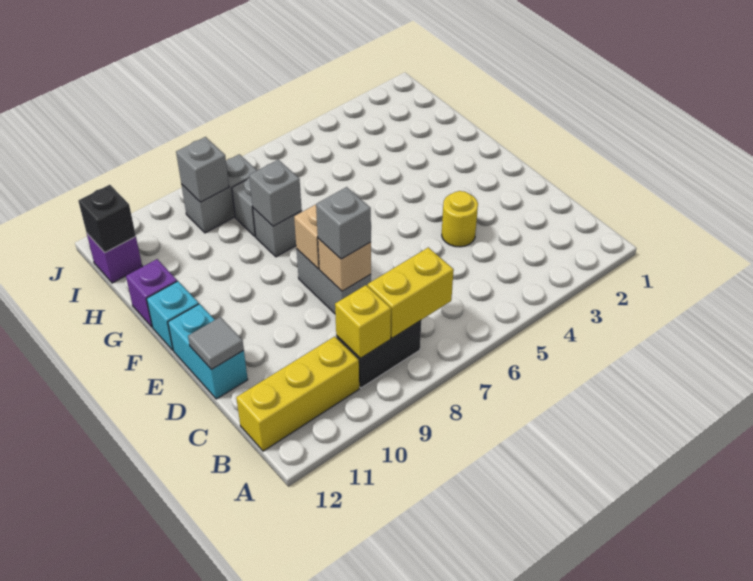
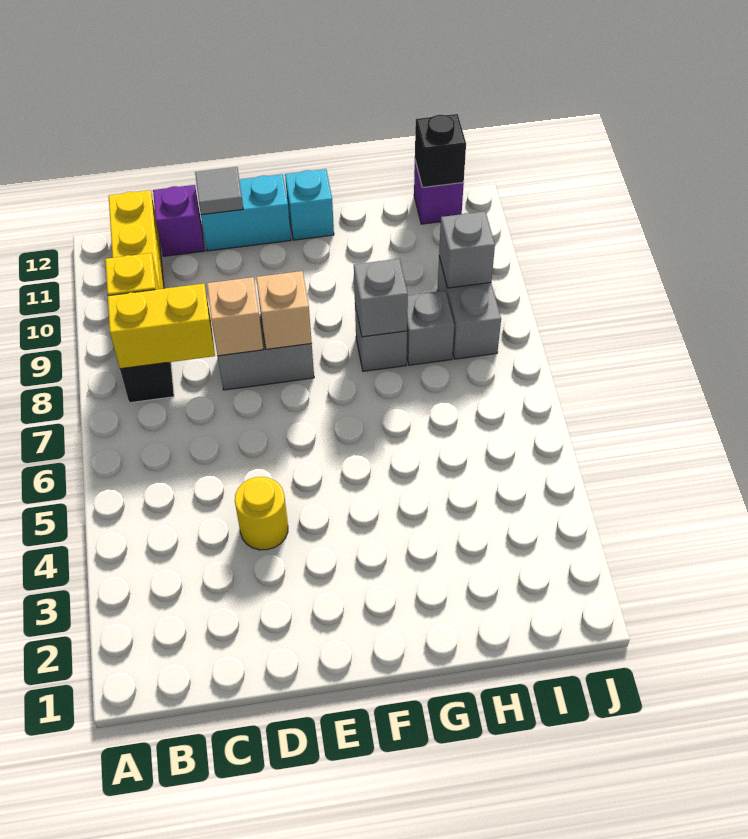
yellow brick B7:B8 level 2 -> yellow brick B8:C8 level 2
grey brick D8 level 3 -> none
purple brick G12 level 1 -> purple brick C12 level 1

